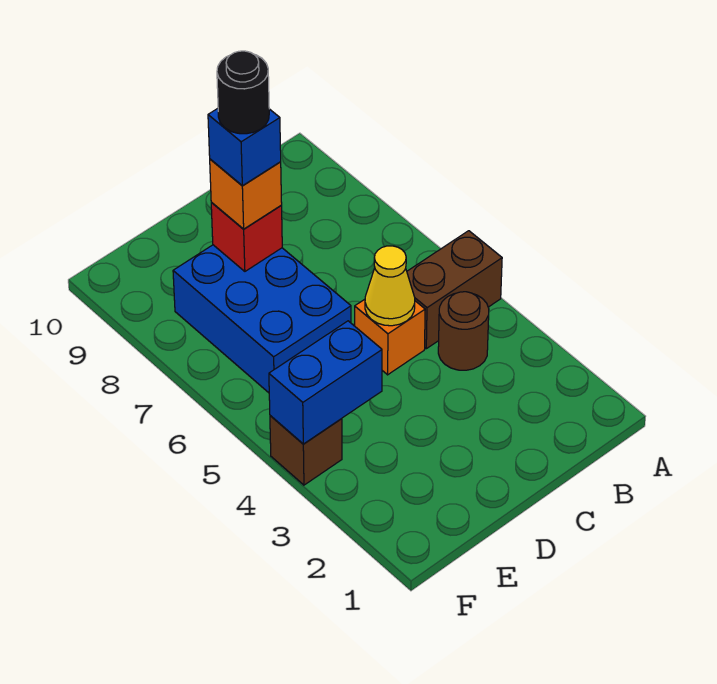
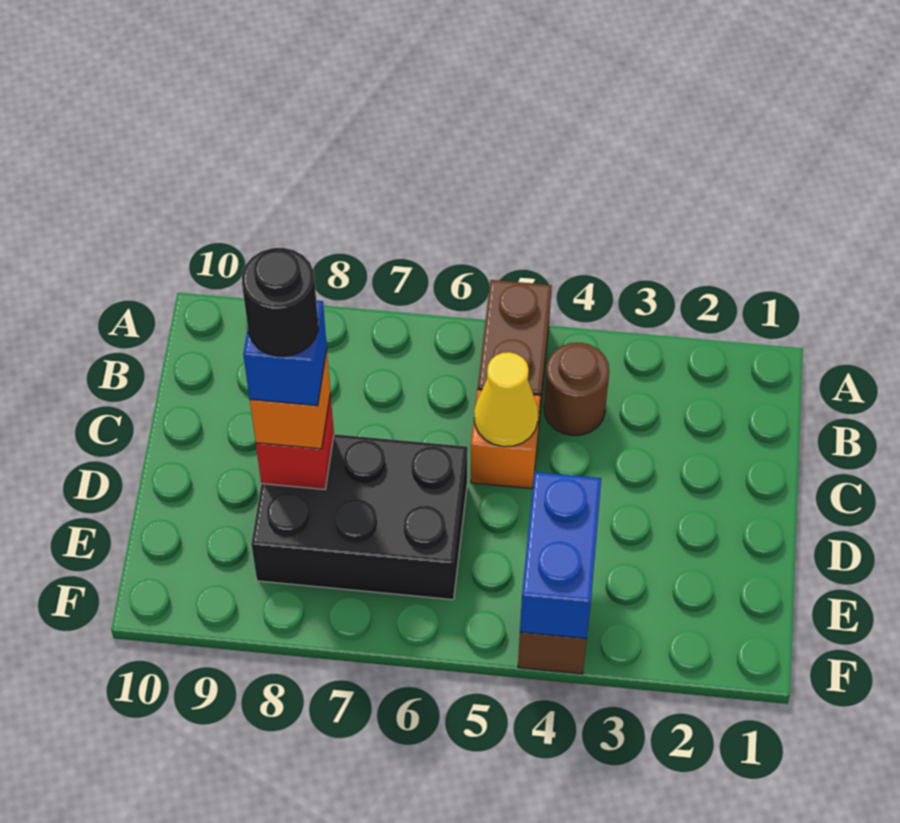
blue brick D6:E8 level 1 -> black brick D6:E8 level 1

